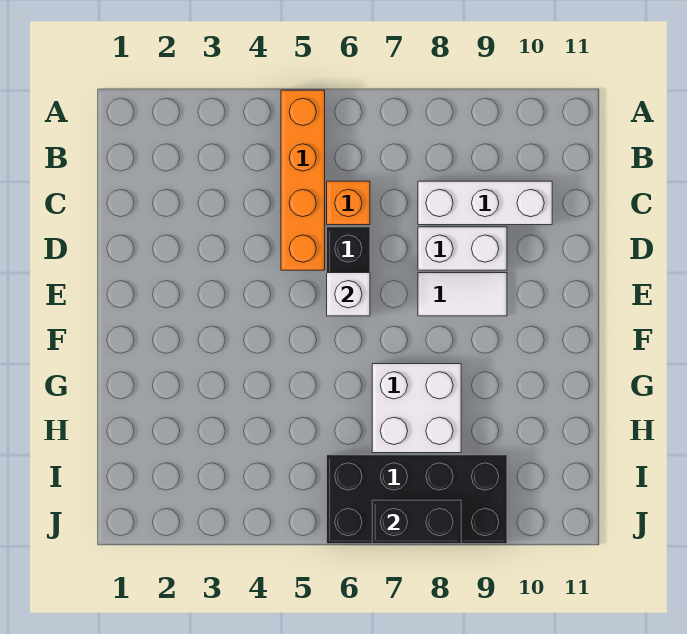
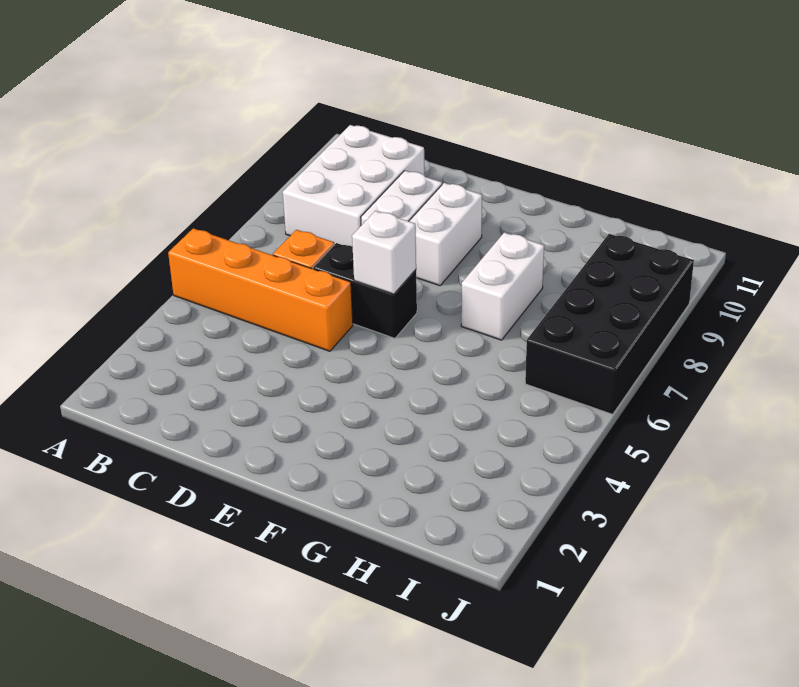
white brick C8:C10 level 1 -> white brick B8:C10 level 1
white tile E8:E9 level 1 -> white brick E8:E9 level 1
white brick G7:H8 level 1 -> white brick G7:G8 level 1
black brick J7:J8 level 2 -> none

